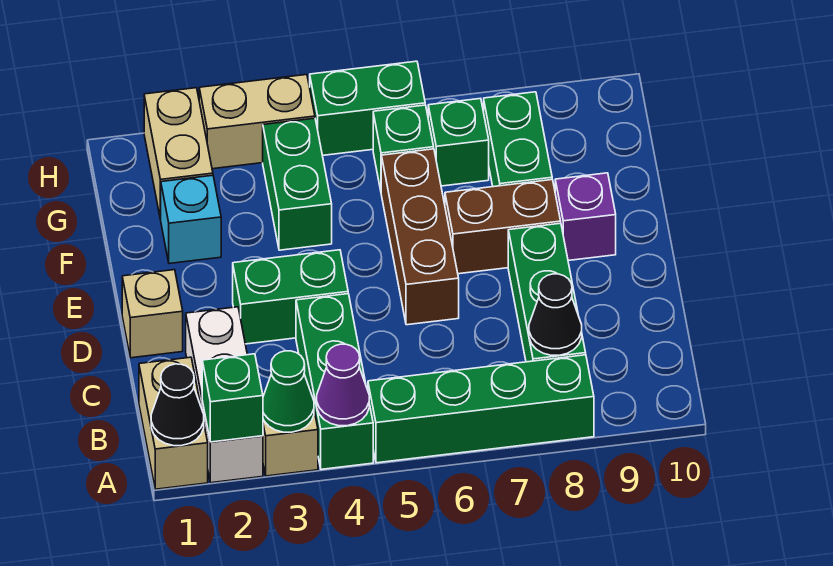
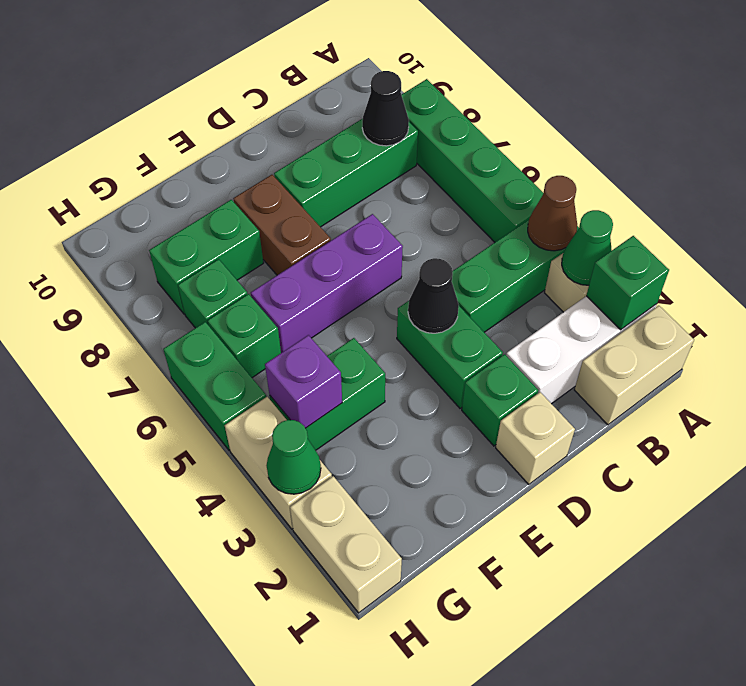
black cone A1 level 2 -> black cone D4 level 2
purple cone A4 level 2 -> brown cone A4 level 2
none -> green brick D2 level 1
brown brick D6:F6 level 1 -> purple brick D6:F6 level 1
purple brick E9 level 1 -> purple brick G4 level 2
cyan brick F2 level 1 -> none
tan brick G2:H2 level 1 -> tan brick H1:H2 level 1
none -> green cone H3 level 2

